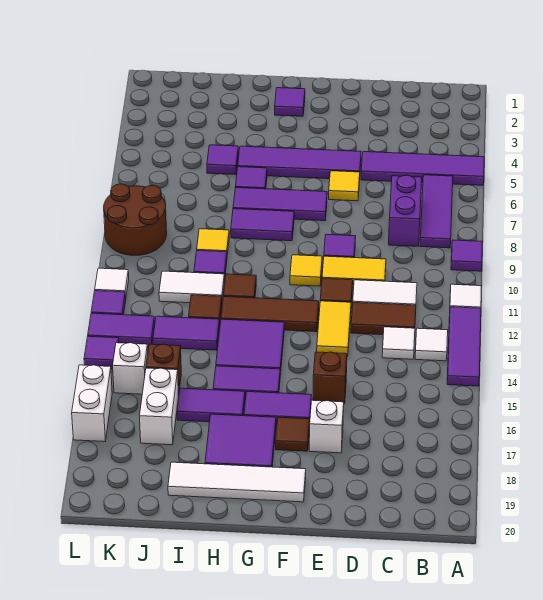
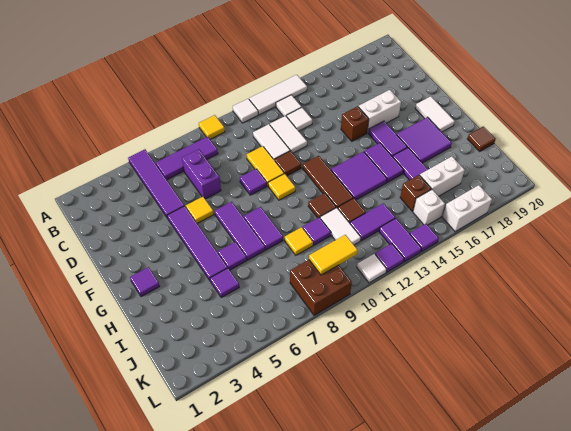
purple tile A9 level 1 -> yellow tile A9 level 1
purple tile A12:A14 level 1 -> white tile A12:A14 level 1
purple brick C7:C8 level 1 -> purple brick C7:D7 level 1
brown tile C12:D12 level 1 -> white tile C12:D12 level 1
yellow tile E12:E13 level 1 -> yellow tile K9:K10 level 2
white brick E17 level 1 -> white brick E16:E17 level 1
brown tile F17 level 1 -> brown tile I20 level 1
white tile F19:I19 level 1 -> white tile F19:G19 level 1
purple tile I13:J13 level 1 -> purple tile J12:J13 level 1
brown round brick K8:L9 level 1 -> brown brick K8:L9 level 1

